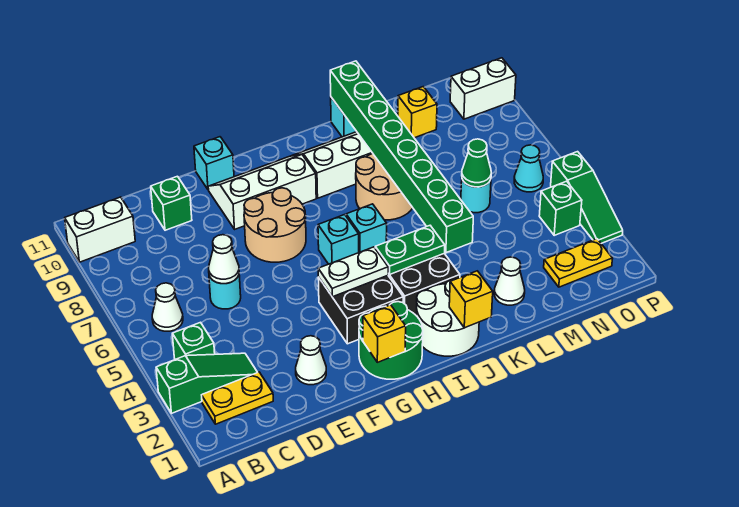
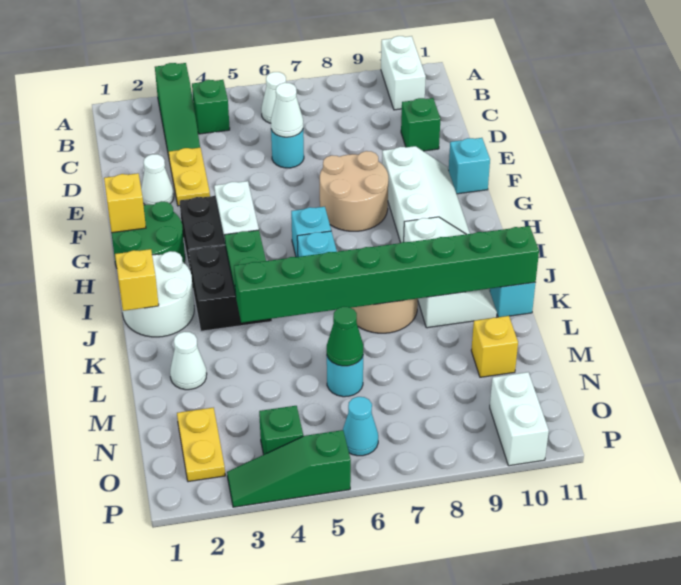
yellow plate B2:C2 level 1 -> yellow plate D3:E3 level 1

